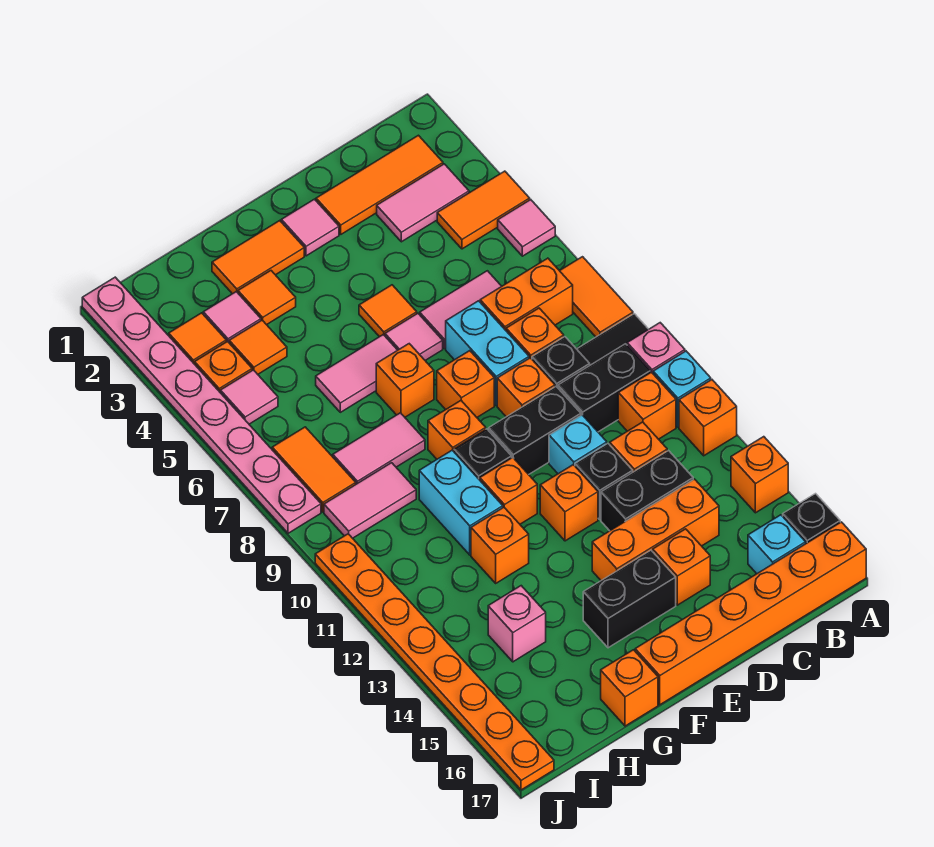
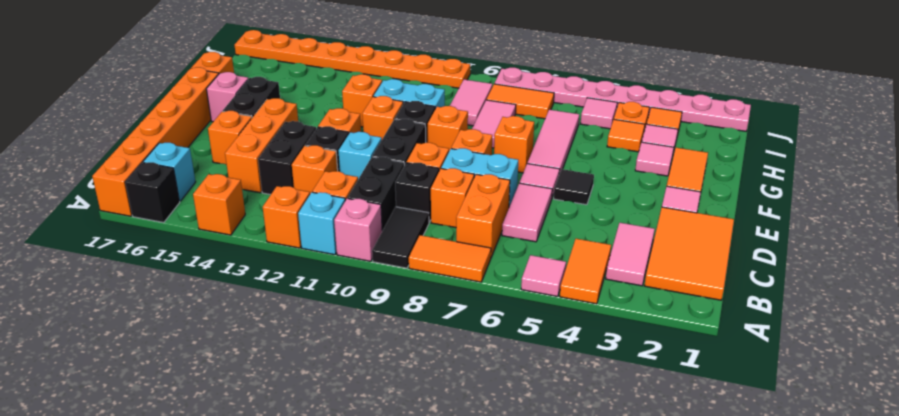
orange tile B2:D2 level 1 -> orange tile B1:D2 level 1
orange tile E5 level 1 -> black tile E5 level 1
pink tile F6:G6 level 1 -> pink tile F6:H6 level 1
orange tile G3 level 1 -> pink tile G3 level 1
pink brick H14 level 1 -> pink brick F16 level 1

